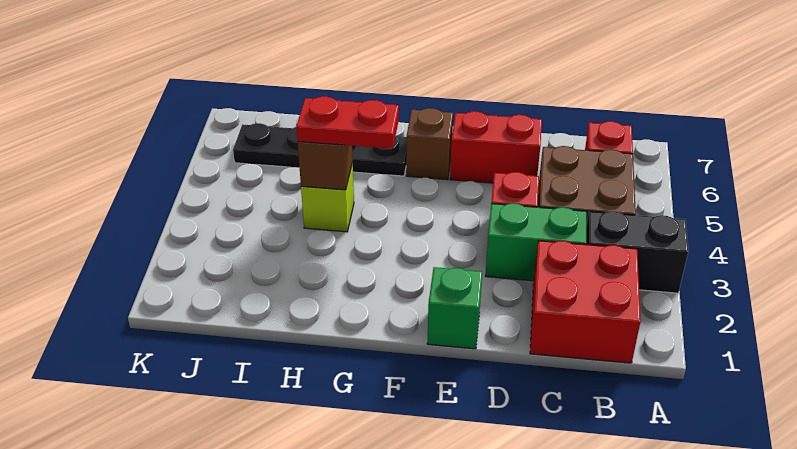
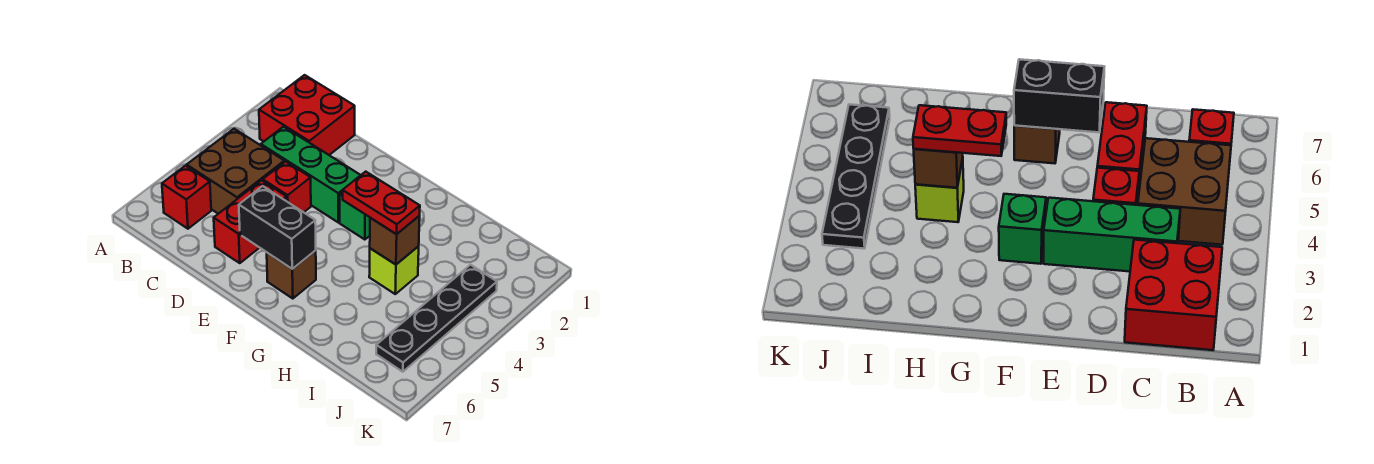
black brick A3:B3 level 1 -> black brick E6:F6 level 2
green brick C3:D3 level 1 -> green brick C3:E3 level 1
red brick D6:E6 level 1 -> red brick D5:D6 level 1
green brick E1 level 1 -> green brick F3 level 1
black plate G6:J6 level 1 -> black plate J3:J6 level 1

